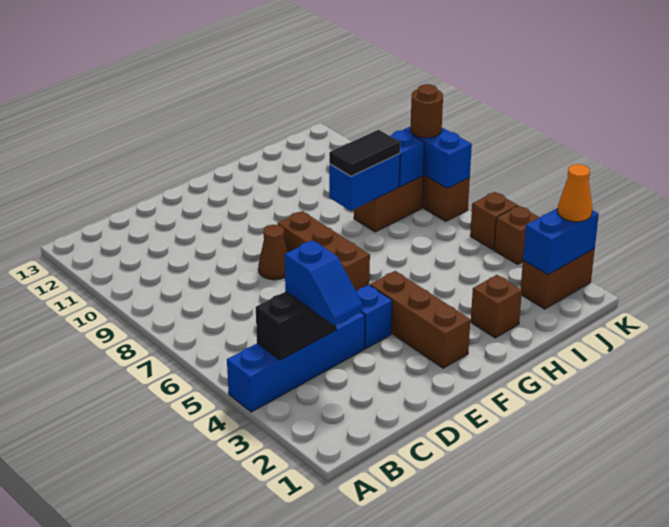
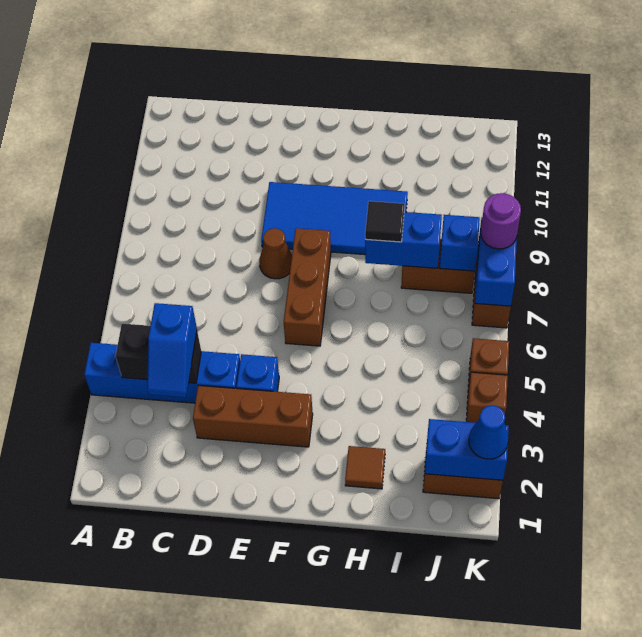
none -> blue tile E9:H10 level 1
brown brick F2:F4 level 1 -> brown brick D3:F3 level 1
brown brick H2 level 1 -> brown tile H2 level 1
black tile H8:I8 level 3 -> black tile H8 level 3
orange cone K2 level 3 -> blue cone K2 level 3
brown round brick K8 level 3 -> purple round brick K8 level 3

